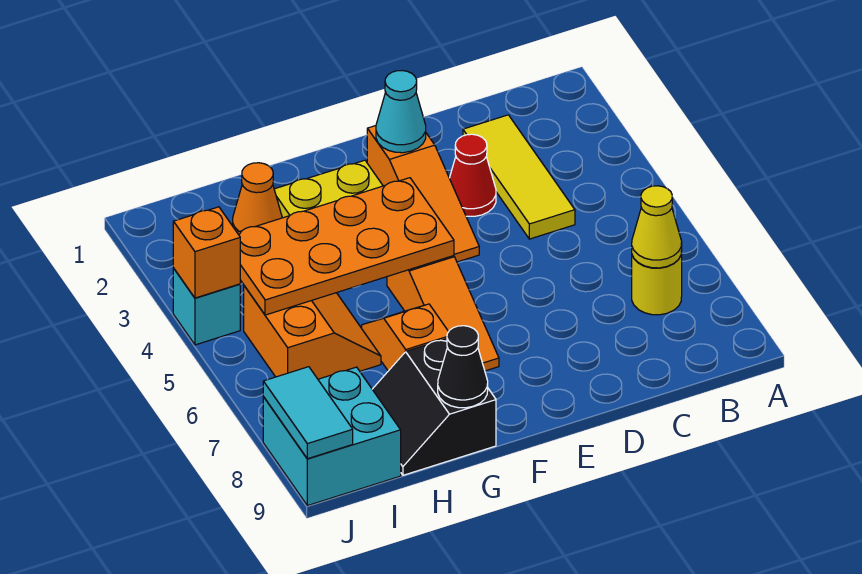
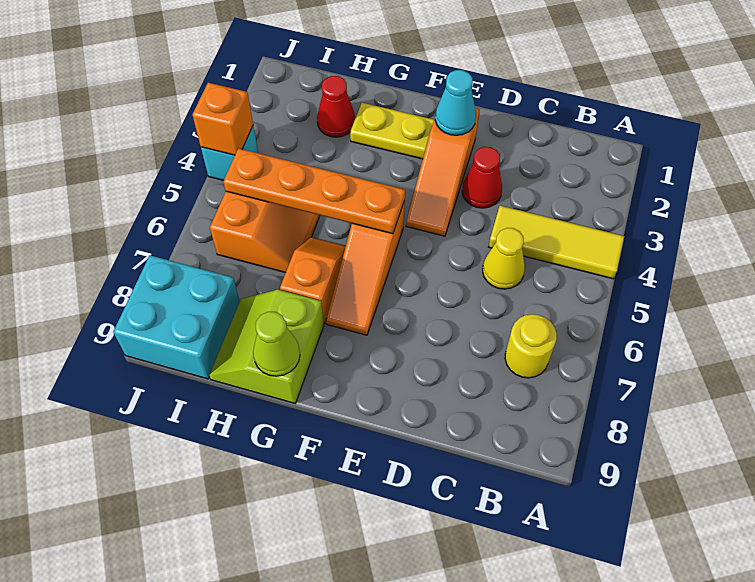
yellow cone B7 level 2 -> yellow cone C5 level 1
yellow tile C2:C4 level 1 -> yellow tile A4:C4 level 1
orange plate F4:I5 level 2 -> orange plate F5:I5 level 2
black slope G8:H9 level 1 top G -> lime slope G8:H9 level 1 top G
black cone G9 level 2 -> lime cone G9 level 2
orange cone H2 level 1 -> red cone H2 level 1
cyan tile J8:J9 level 2 -> none

